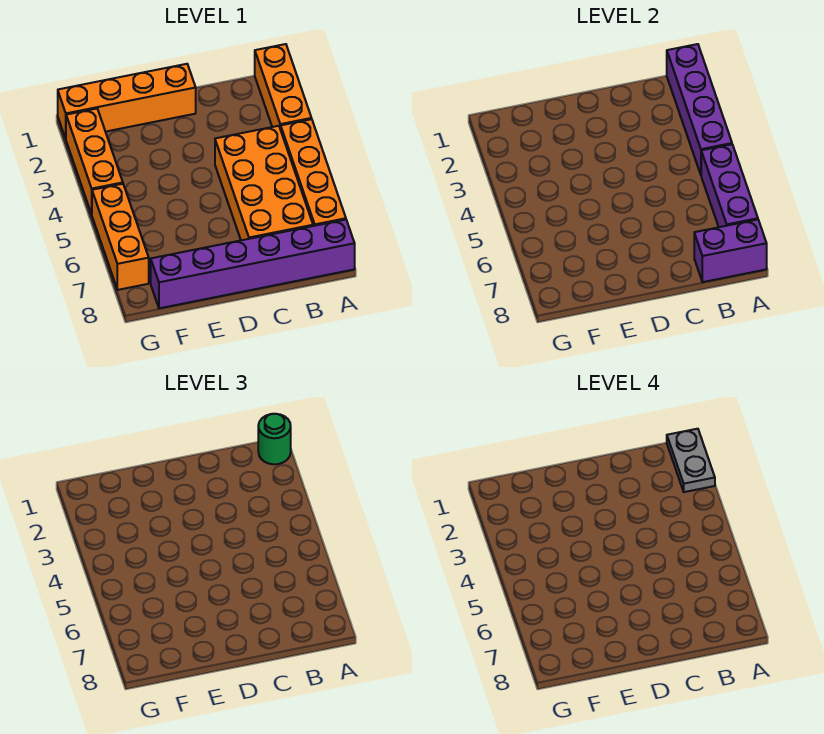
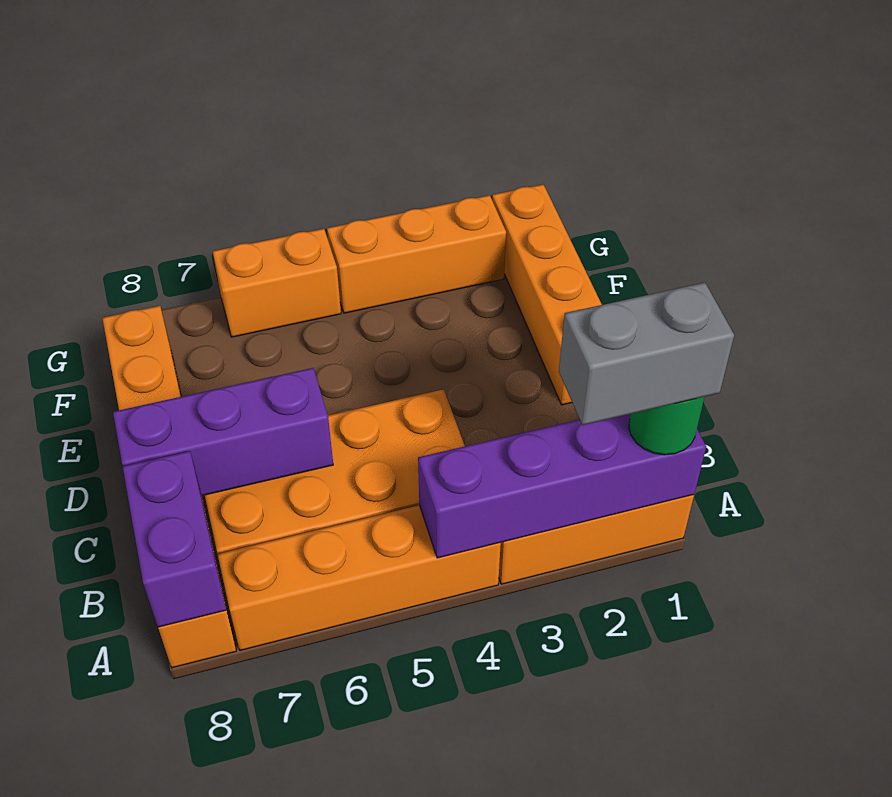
grey plate A1:A2 level 4 -> grey brick A1:A2 level 4
purple brick A5:A7 level 2 -> purple brick C6:C8 level 2
purple brick A8:F8 level 1 -> orange brick A8:F8 level 1
orange brick G5:G7 level 1 -> orange brick G5:G6 level 1

